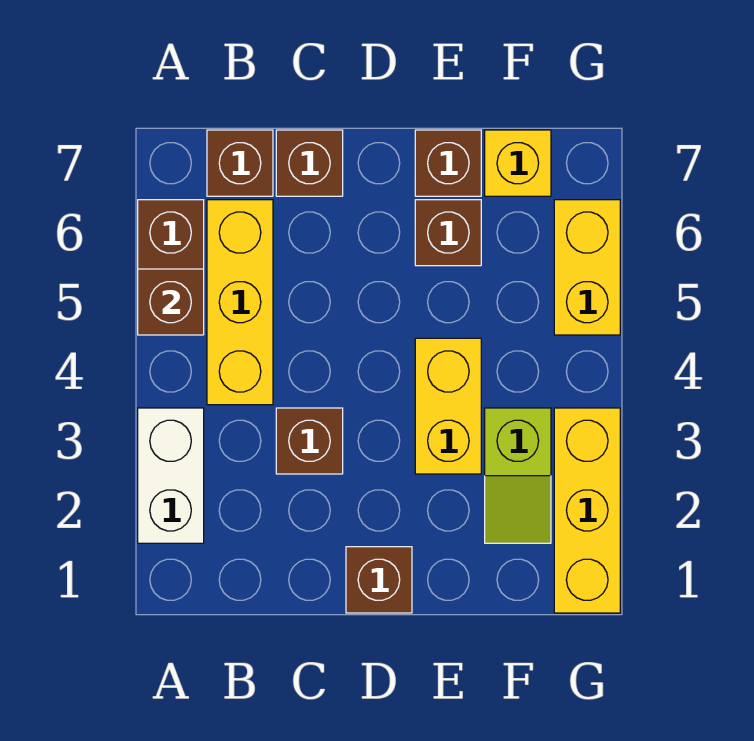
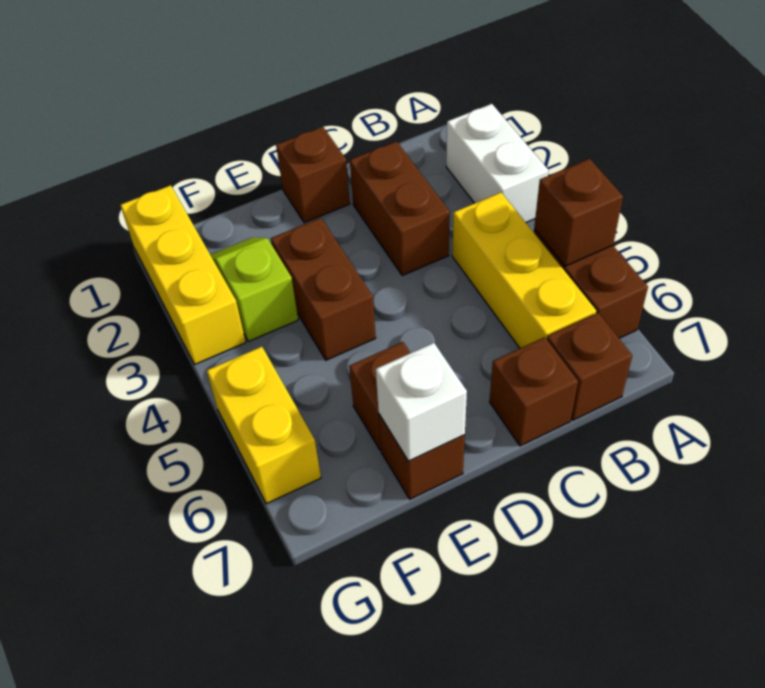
brown brick C3 level 1 -> brown brick C2:C3 level 1
yellow brick E3:E4 level 1 -> brown brick E3:E4 level 1
none -> white brick E7 level 2
yellow brick F7 level 1 -> none

